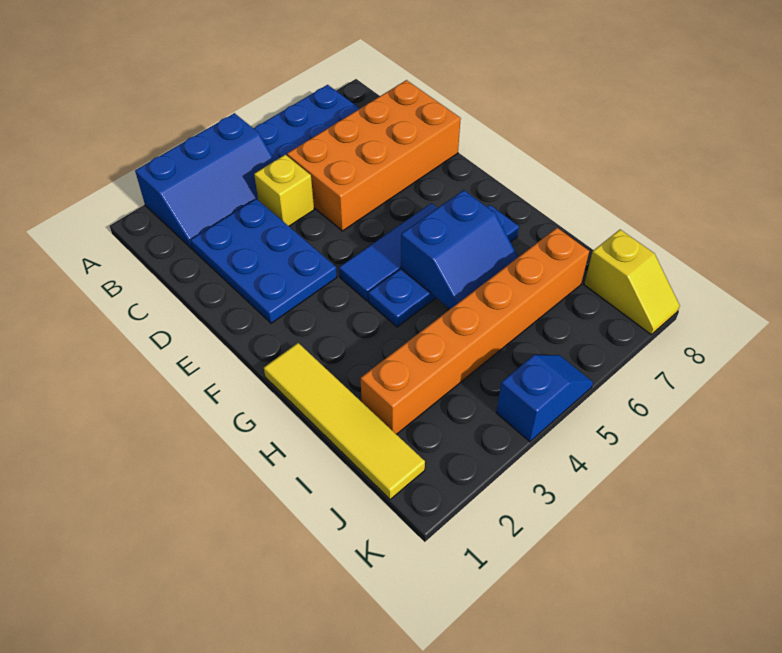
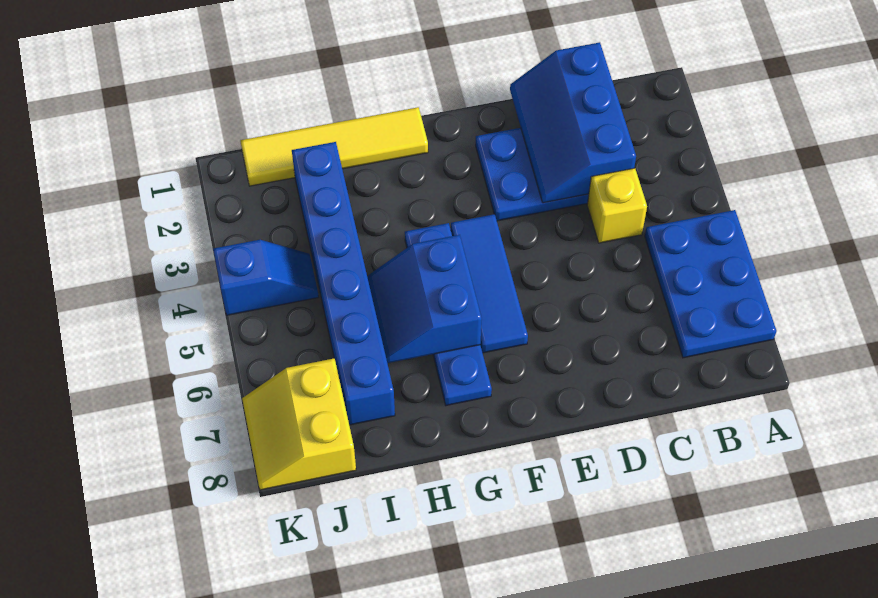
blue slope A2:B4 level 1 top A -> blue slope C1:D3 level 2 top C
orange brick C5:D8 level 1 -> none
orange brick I2:I7 level 1 -> blue brick I2:I7 level 1
yellow slope J8:K8 level 1 top J -> yellow slope J7:K8 level 1 top J
blue slope K4:K5 level 1 top 4 -> blue slope J4:K4 level 1 top K

